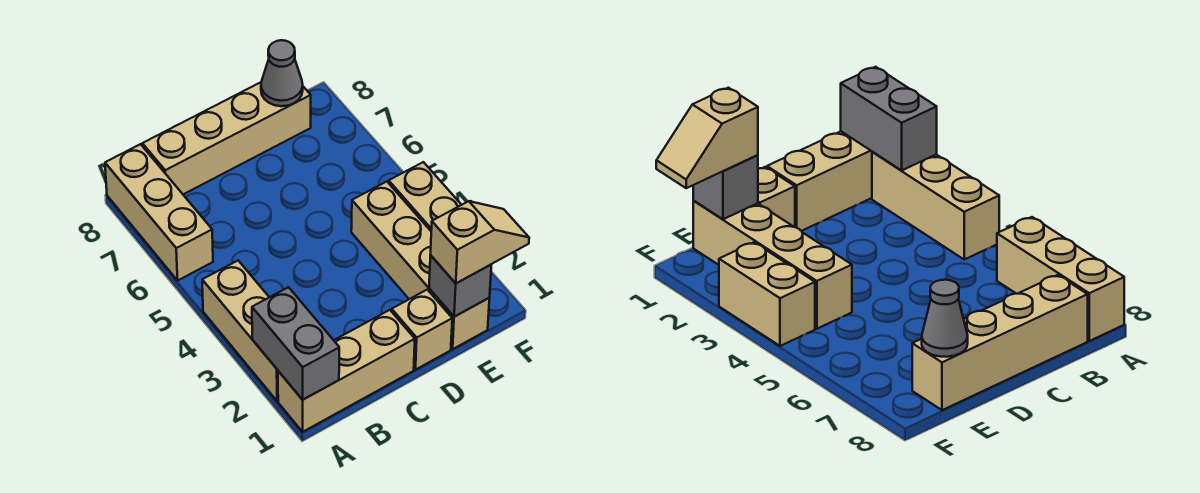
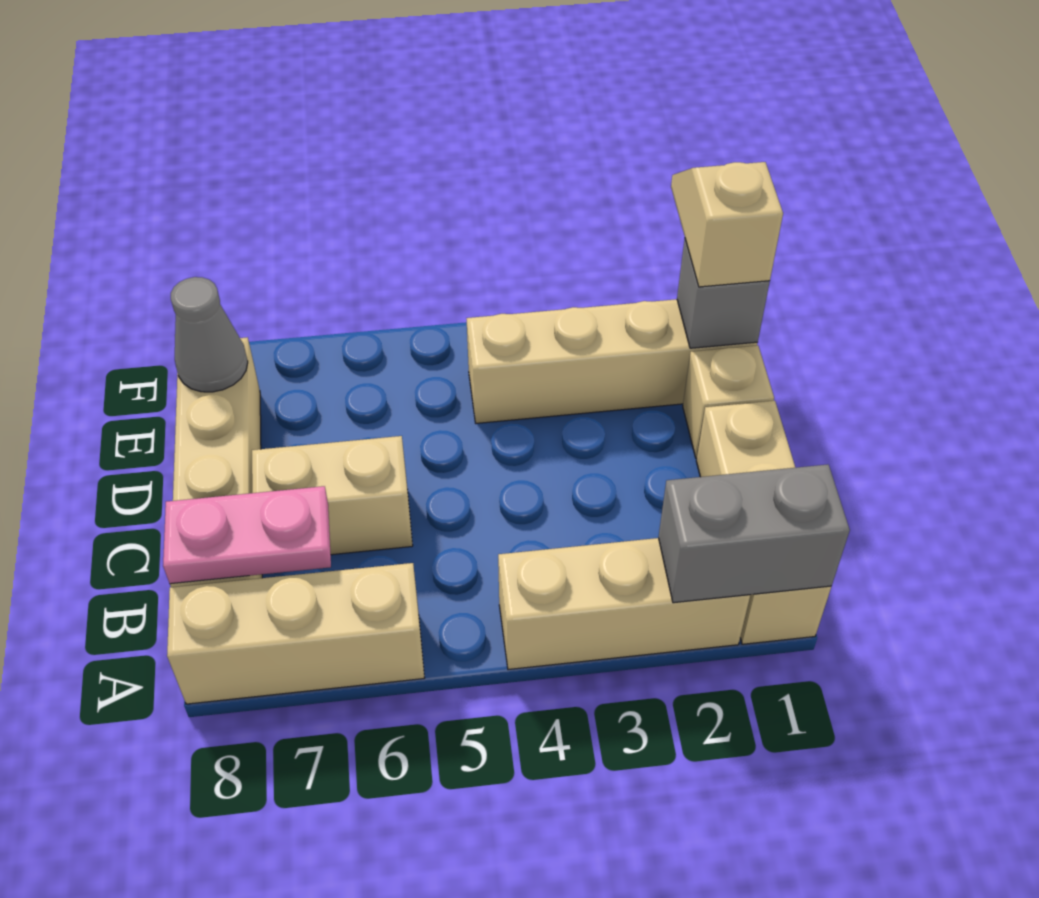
none -> pink plate B7:B8 level 2
tan brick F3:F4 level 1 -> tan brick C6:C7 level 1

